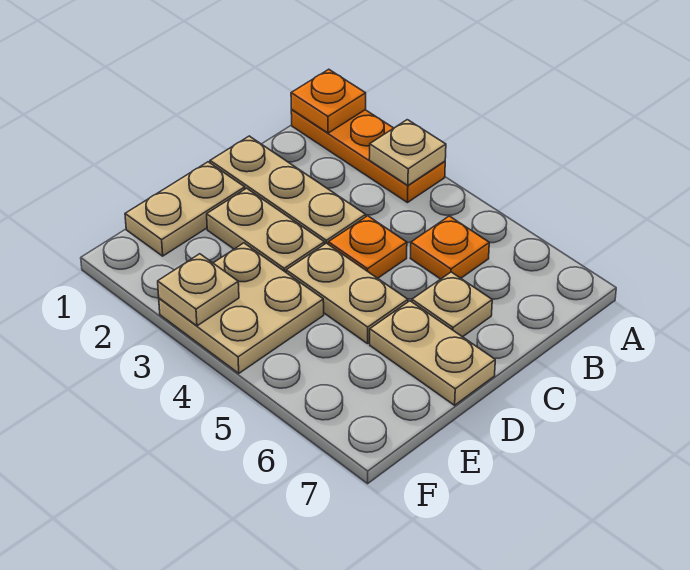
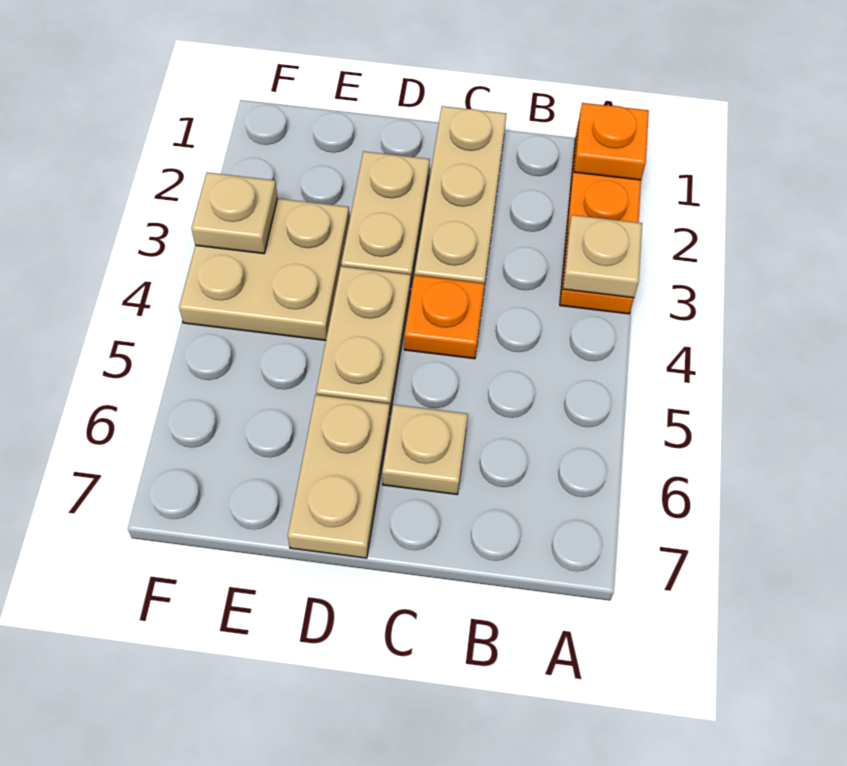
orange plate B5 level 1 -> none
tan plate D1:E1 level 1 -> none

